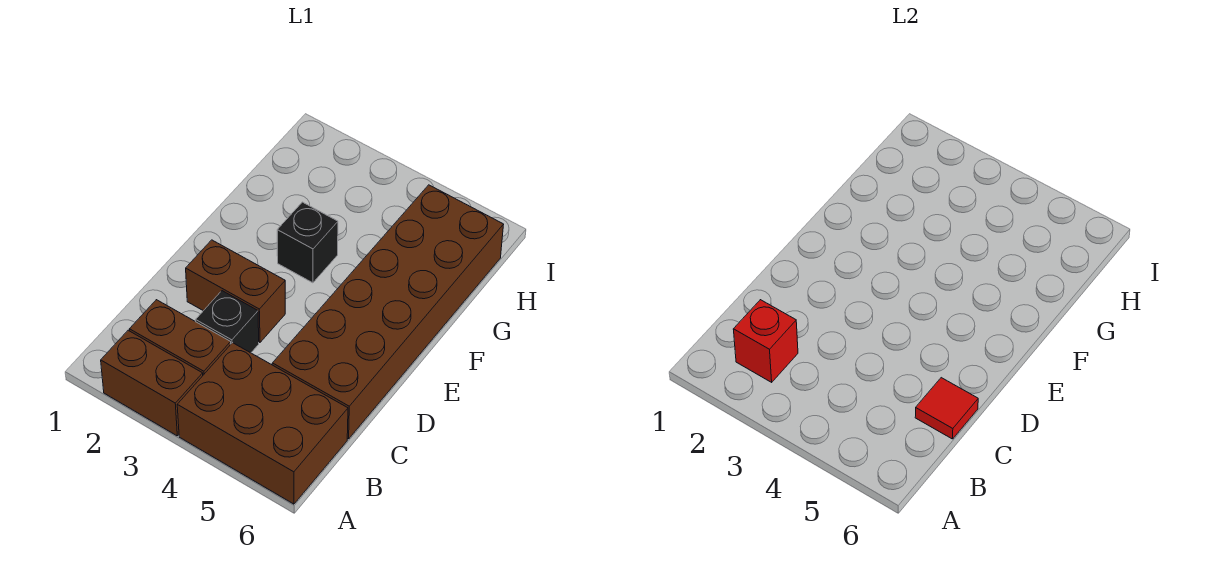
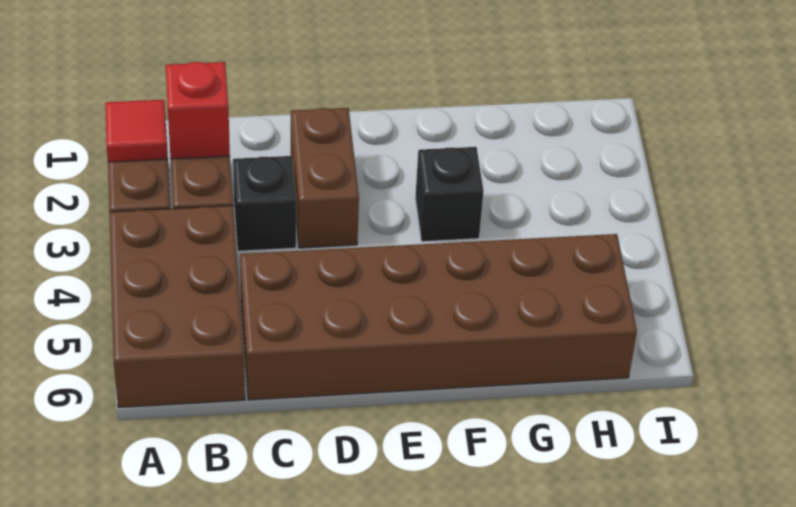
red tile C6 level 2 -> red tile A2 level 2

